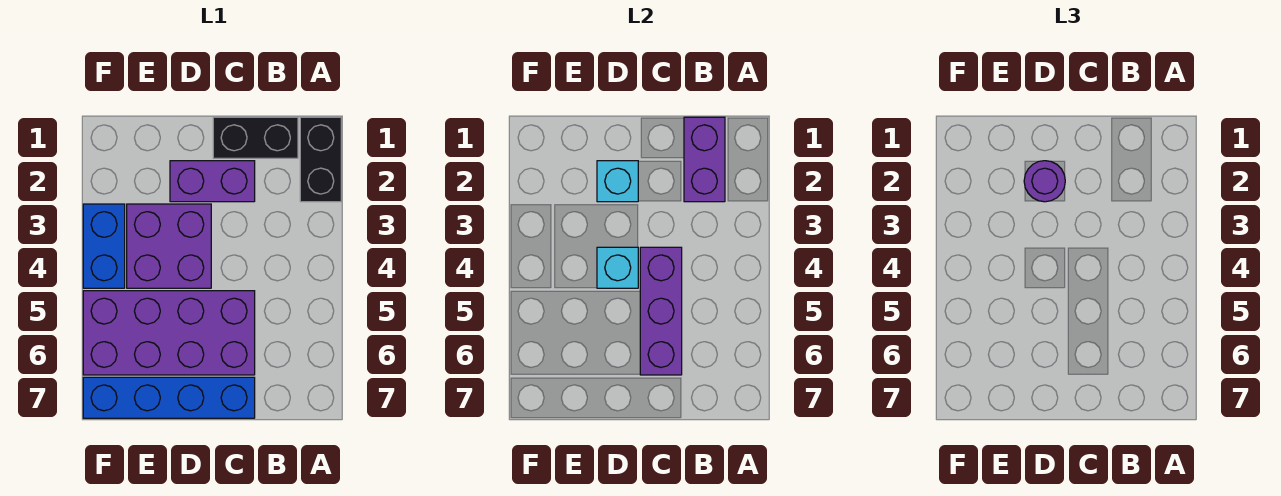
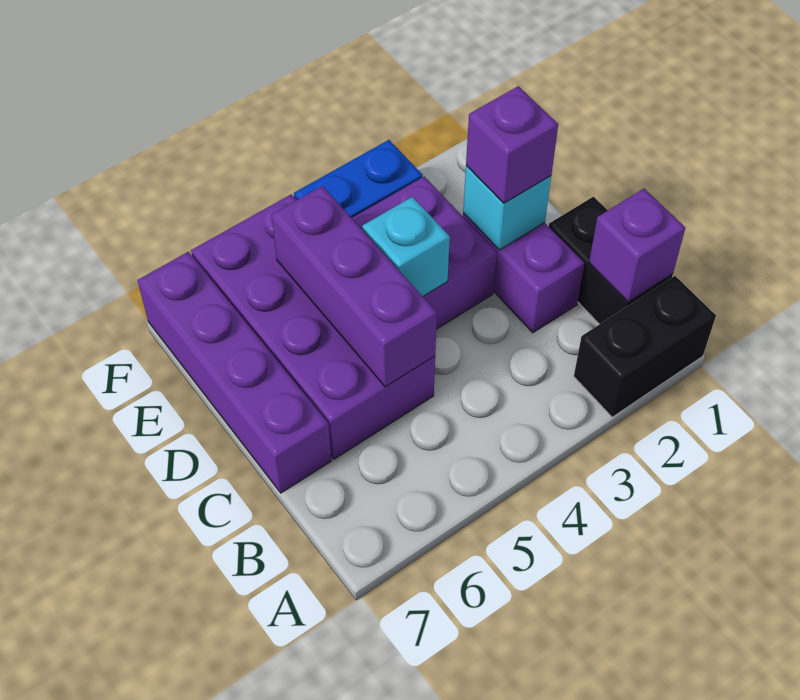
purple brick B1:B2 level 2 -> purple brick B1 level 2
purple brick C4:C6 level 2 -> purple brick C5:E5 level 2
blue brick C7:F7 level 1 -> purple brick C7:F7 level 1
purple round brick D2 level 3 -> purple brick D2 level 3

